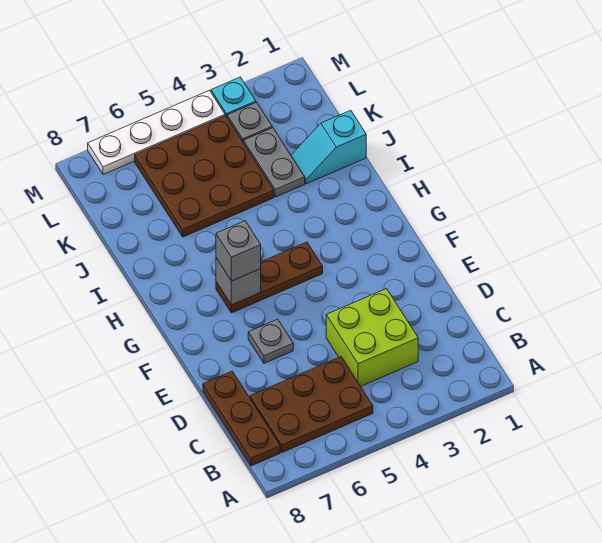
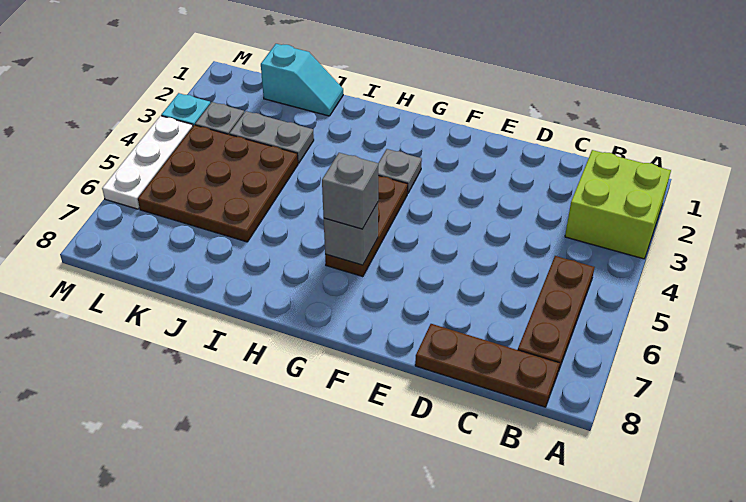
brown plate B5:C7 level 1 -> brown plate B5:B7 level 1
lime brick C3:D4 level 1 -> lime brick A2:B3 level 1
grey plate E6 level 1 -> grey plate G3 level 1
cyan slope J1:J2 level 1 top 1 -> cyan slope J1:K1 level 1 top K
white plate M4:M7 level 1 -> white plate M4:M6 level 1

